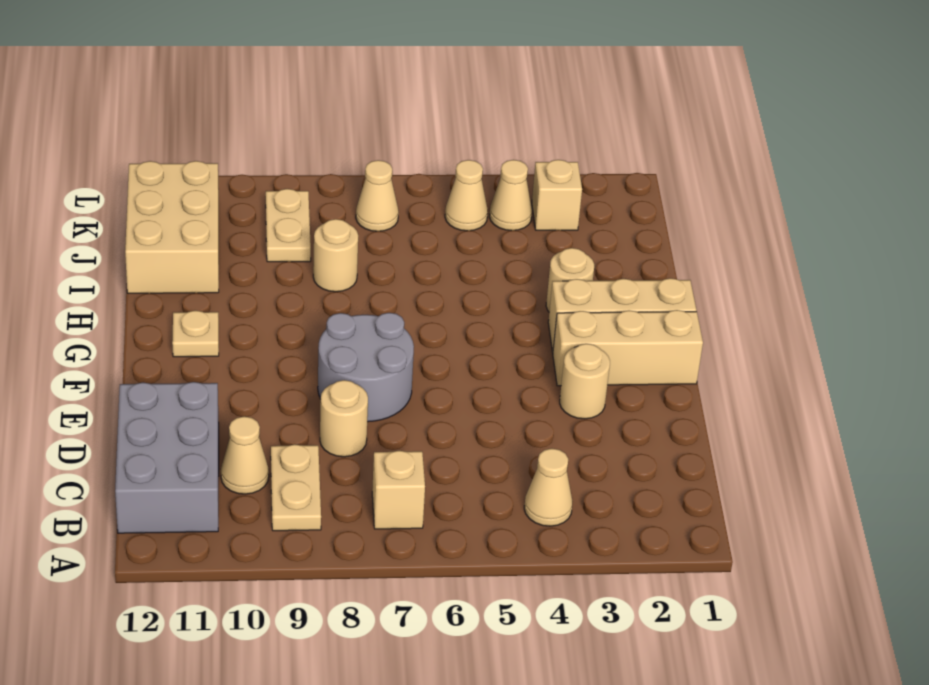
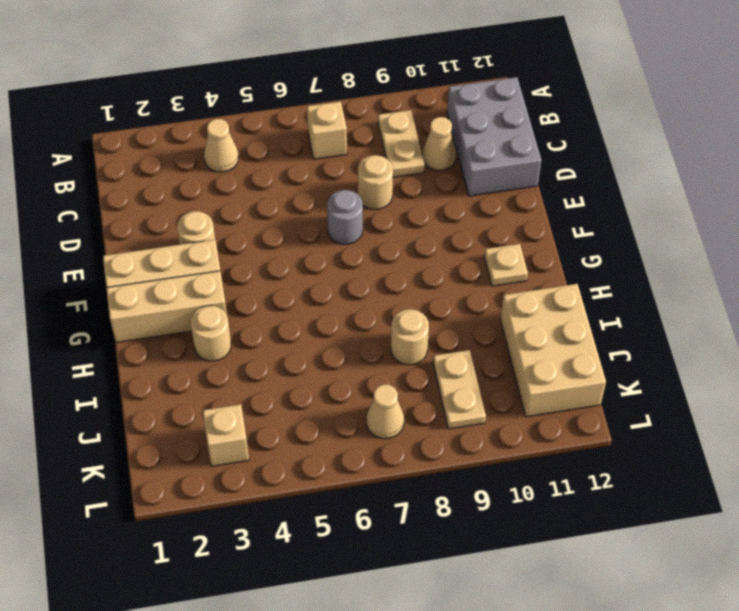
grey round brick E7:F8 level 1 -> grey round brick E7 level 1
tan cone K4 level 1 -> none
tan cone K5 level 1 -> none

